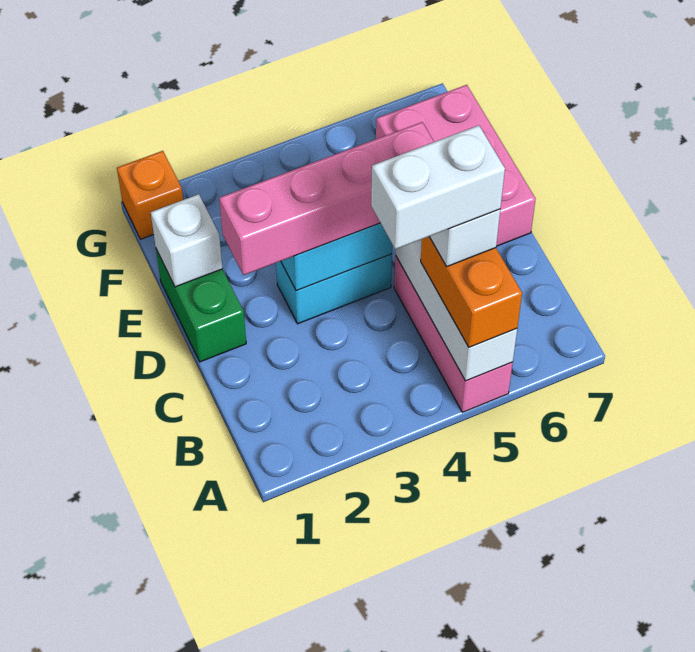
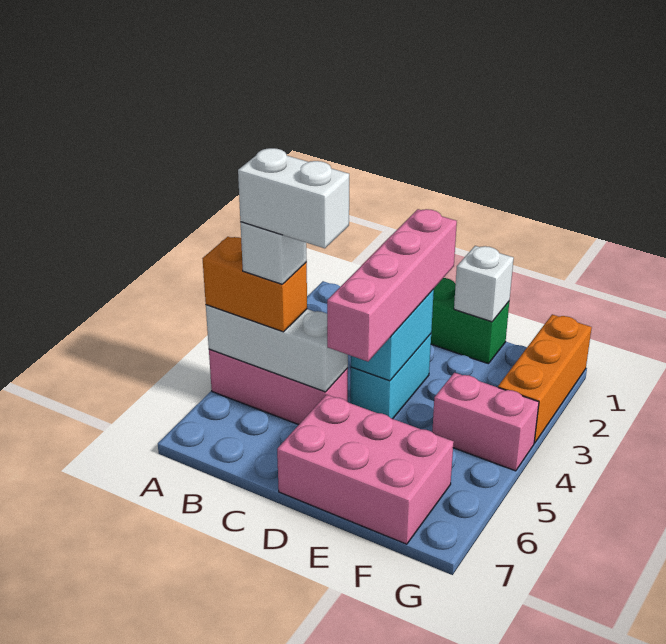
white brick B4:B5 level 5 -> white brick B5:C5 level 5
none -> pink brick F4:G4 level 1
orange brick G1 level 1 -> orange brick G1:G3 level 1

